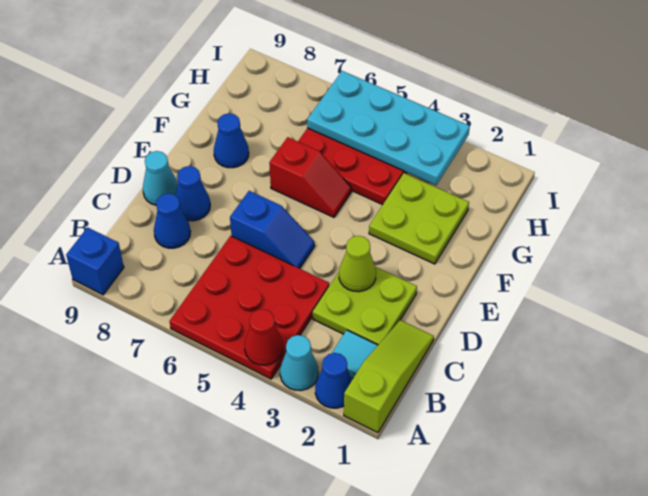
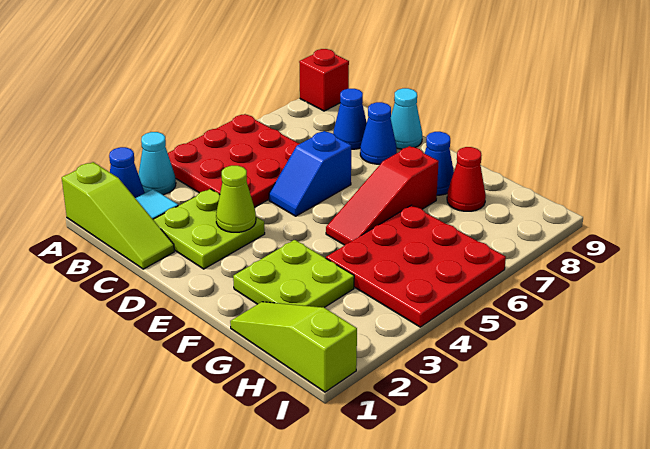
red cone A4 level 2 -> red cone G8 level 1
blue brick A9 level 1 -> red brick A9 level 1
red slope F5:F6 level 1 top 6 -> red slope F5:F7 level 1 top 7
none -> lime slope G1:I1 level 1 top I
cyan plate H3:I6 level 2 -> none

